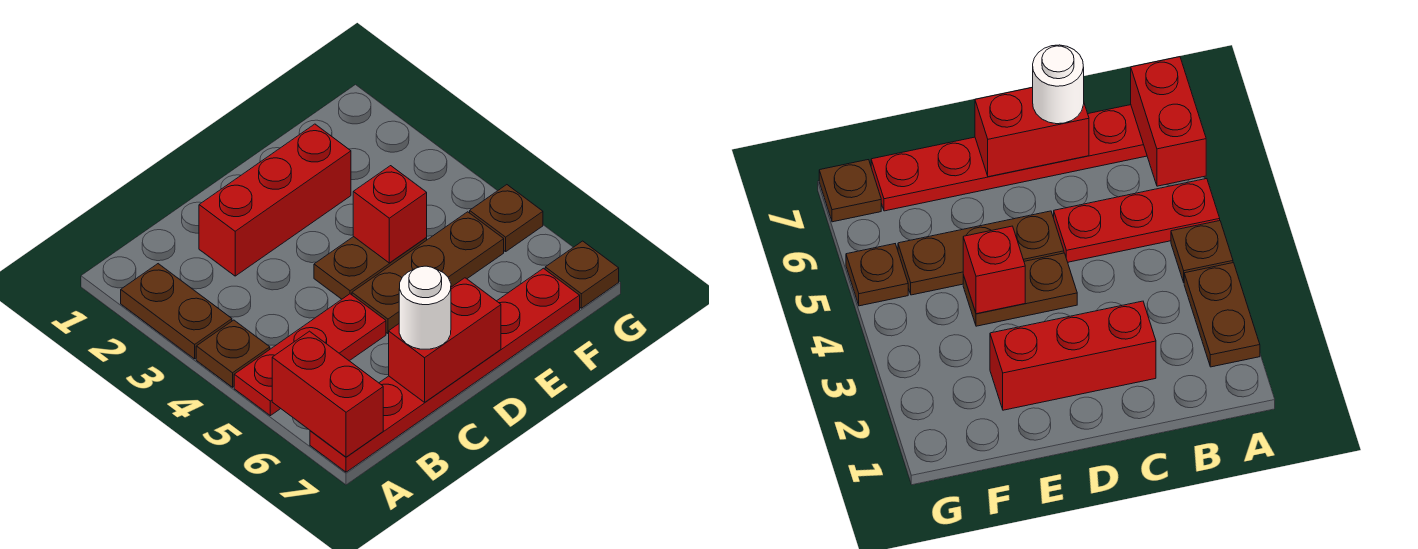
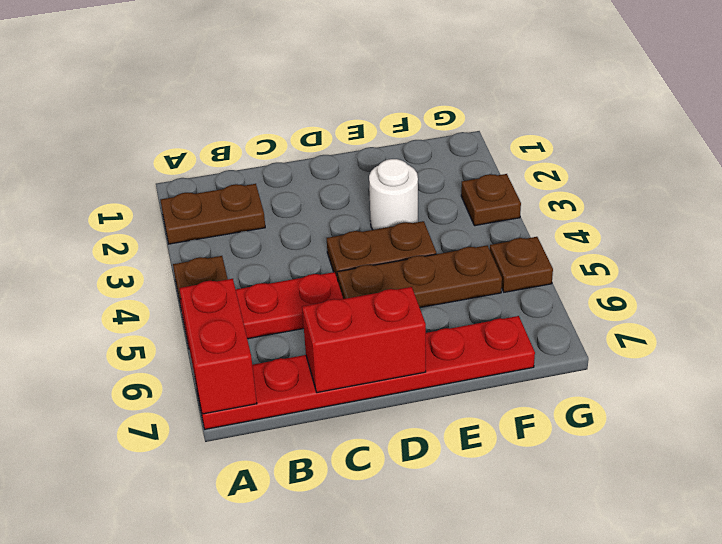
brown plate A2:A3 level 1 -> brown plate A2:B2 level 1
red brick C2:E2 level 1 -> none
white round brick C7 level 3 -> white round brick E3 level 1
red brick E4 level 2 -> none
brown plate G7 level 1 -> brown plate G3 level 1

